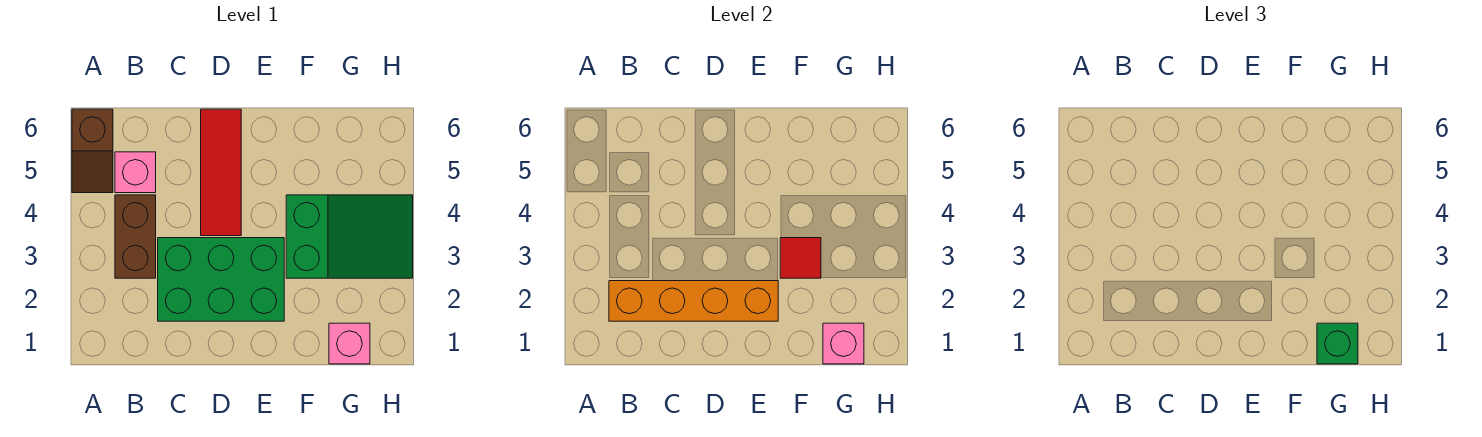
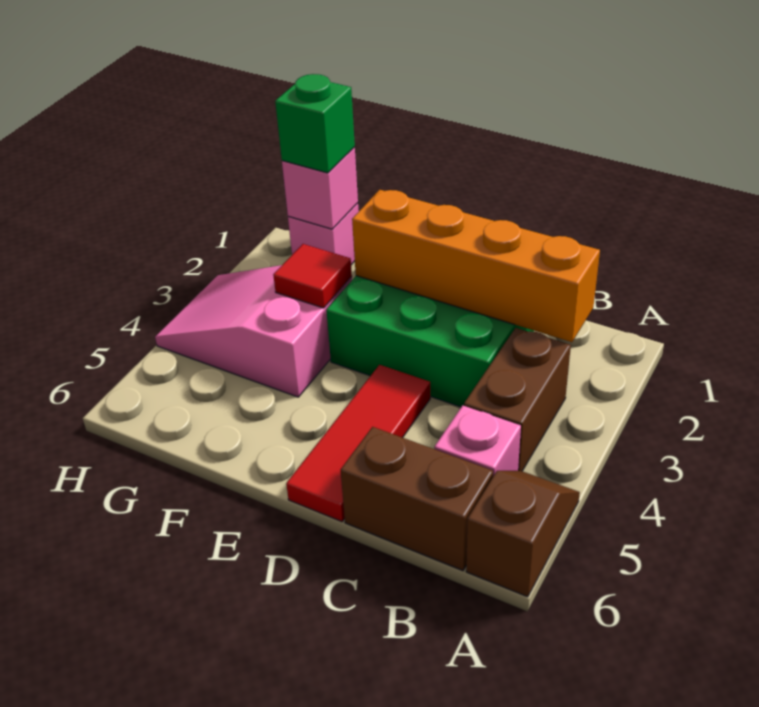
none -> brown brick B6:C6 level 1
green slope F3:H4 level 1 top F -> pink slope F3:H4 level 1 top F

